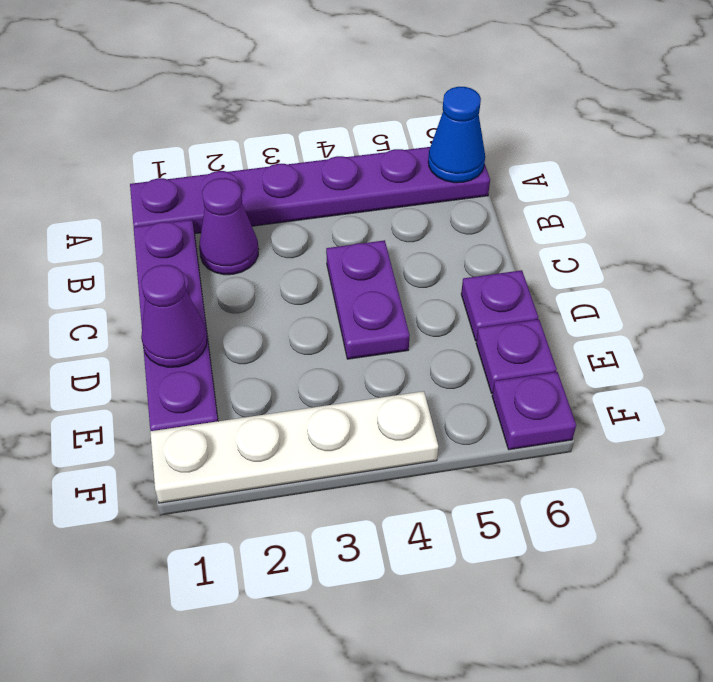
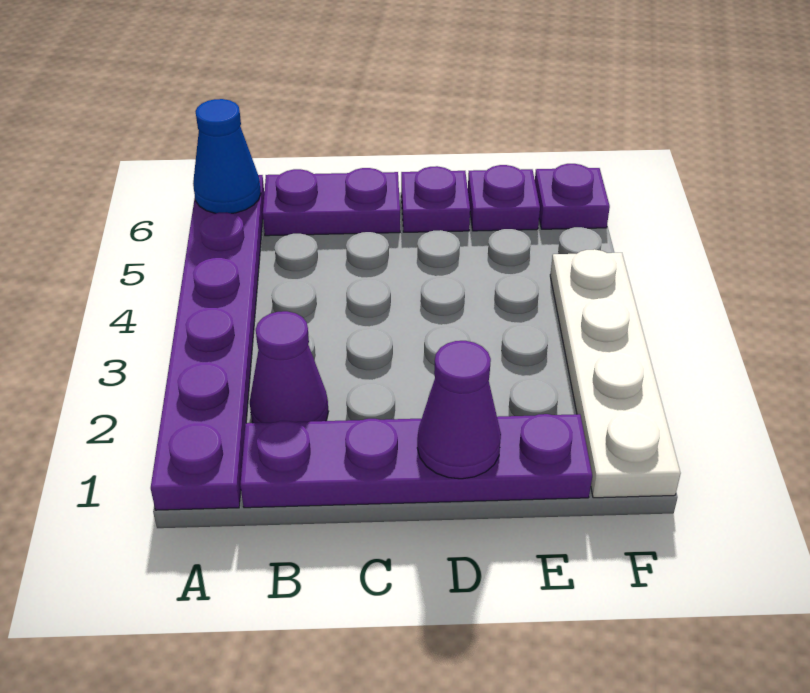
purple plate C4:D4 level 1 -> purple plate B6:C6 level 1

